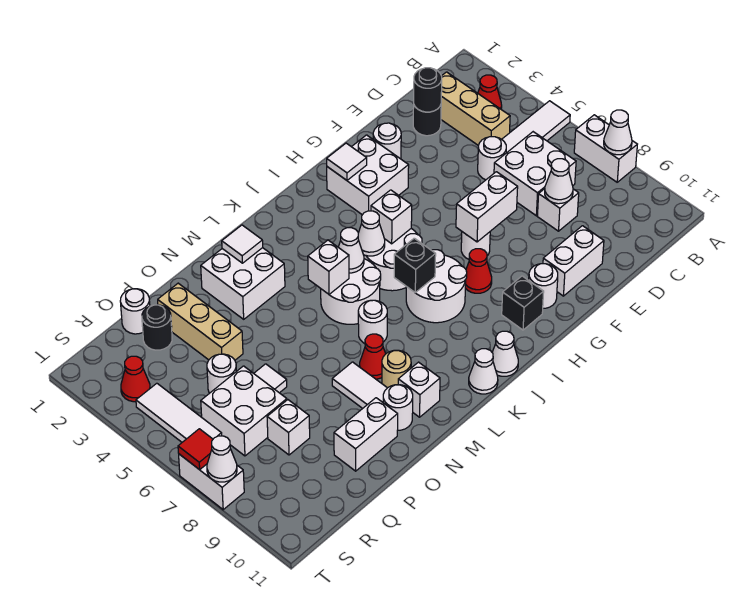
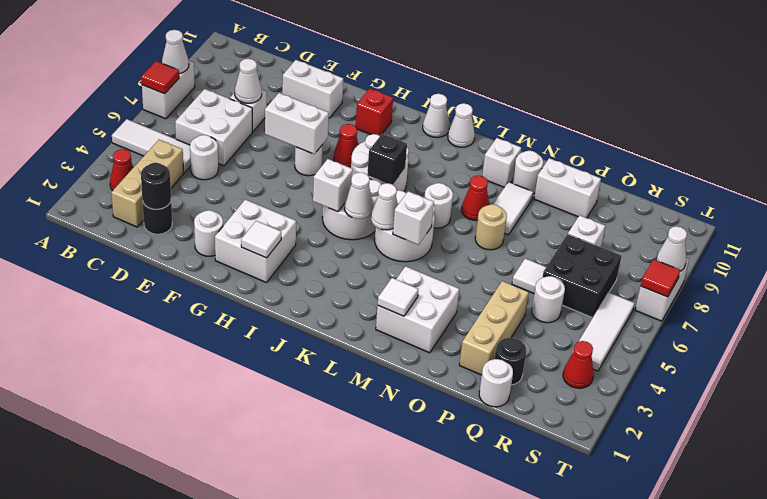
none -> red tile A7 level 2
white round brick G10 level 1 -> none
black brick H10 level 1 -> red brick H10 level 1
tan round brick M9 level 1 -> tan round brick N7 level 1
white brick Q6:R7 level 1 -> black brick Q6:R7 level 1

